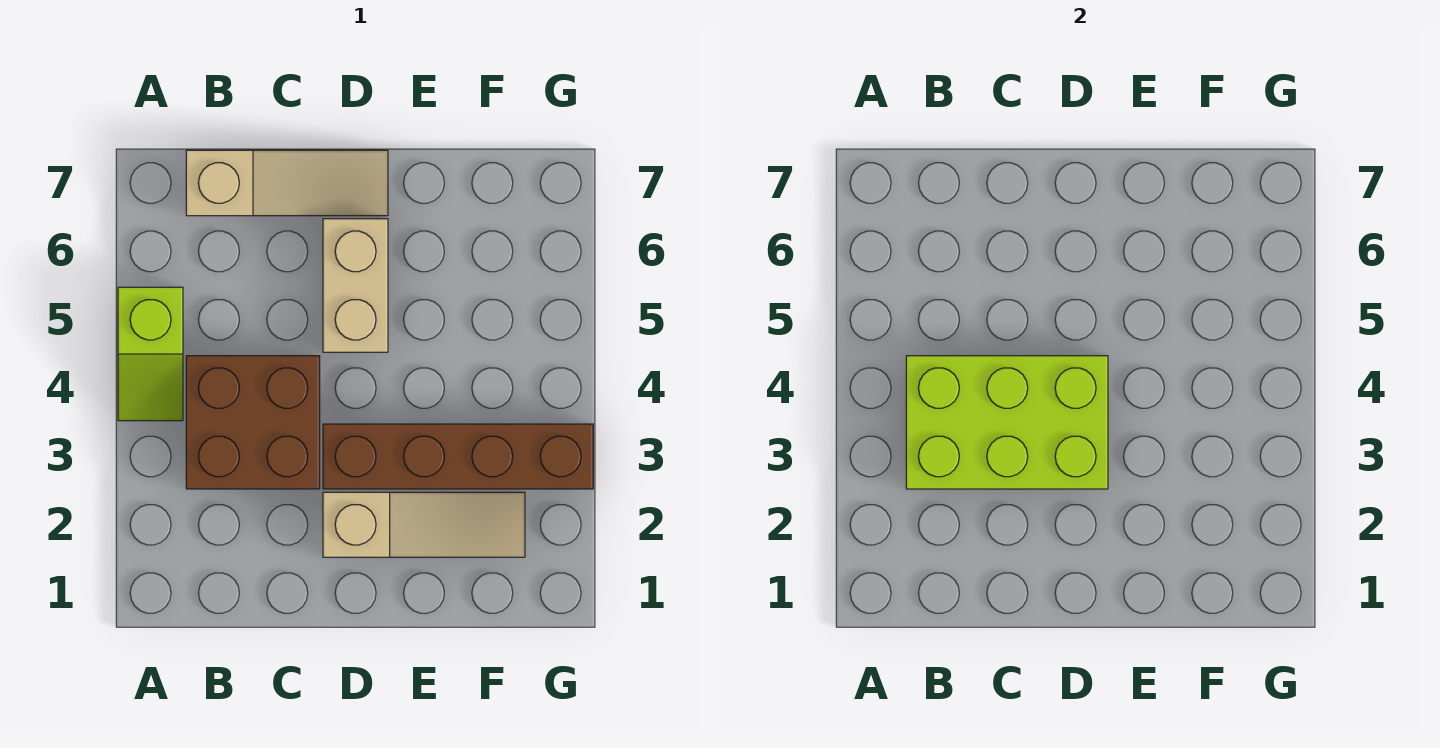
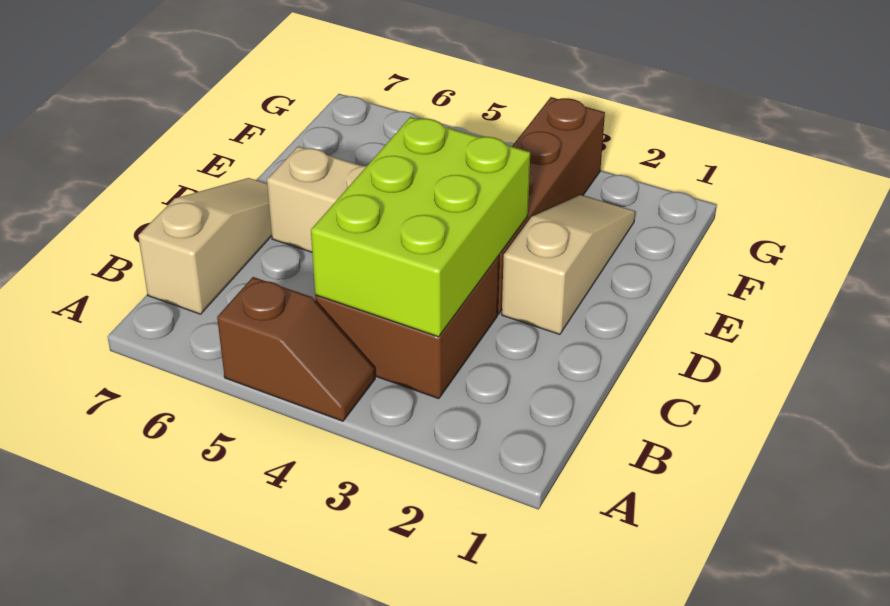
lime slope A4:A5 level 1 top 5 -> brown slope A4:A5 level 1 top 5

